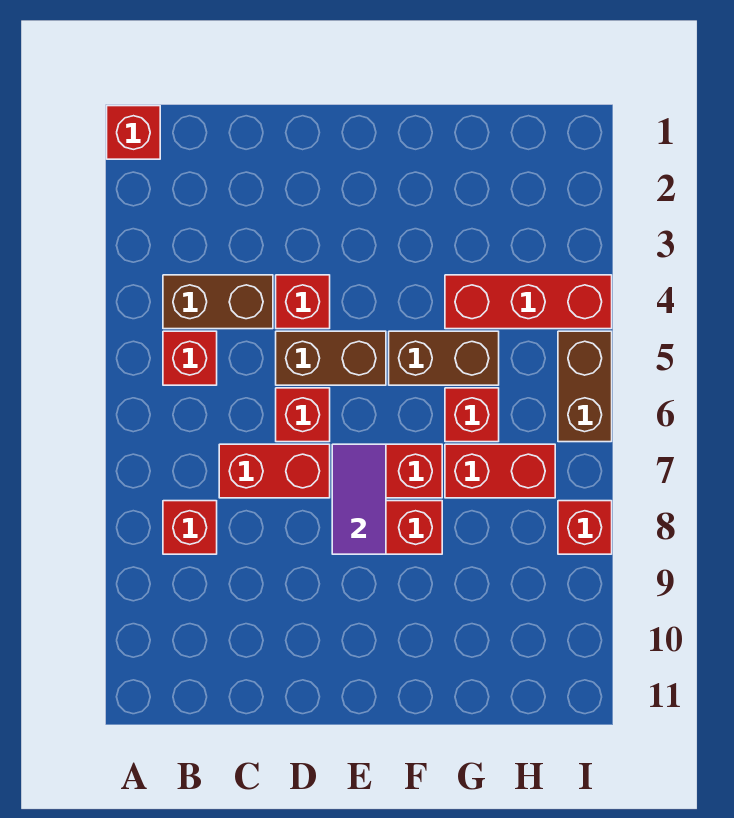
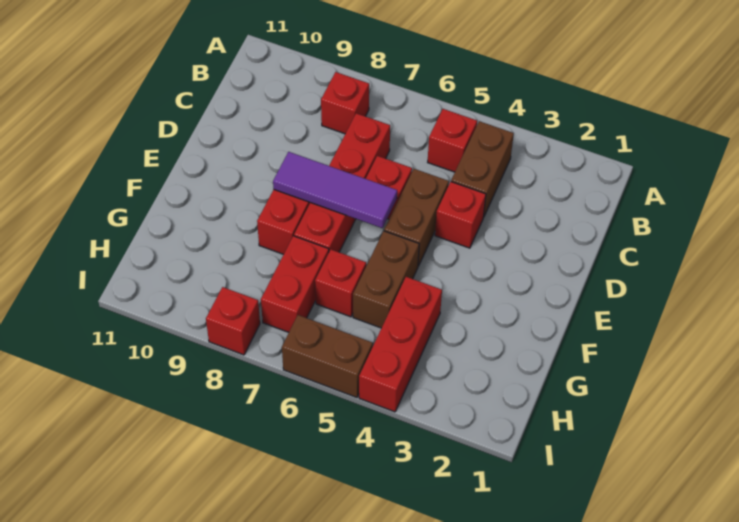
red brick A1 level 1 -> none
purple tile E7:E8 level 2 -> purple tile E6:E8 level 2

